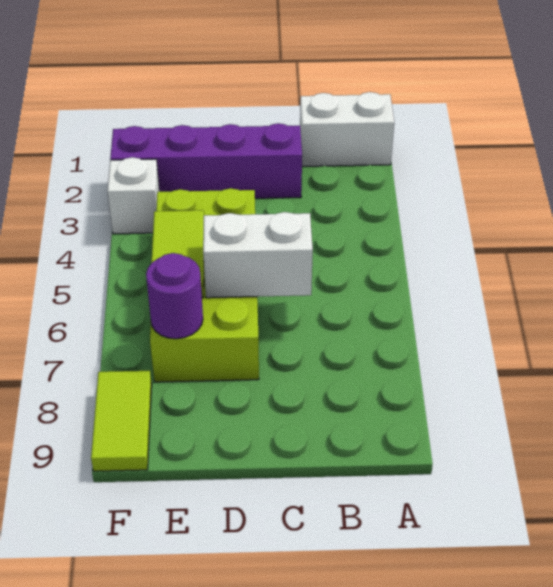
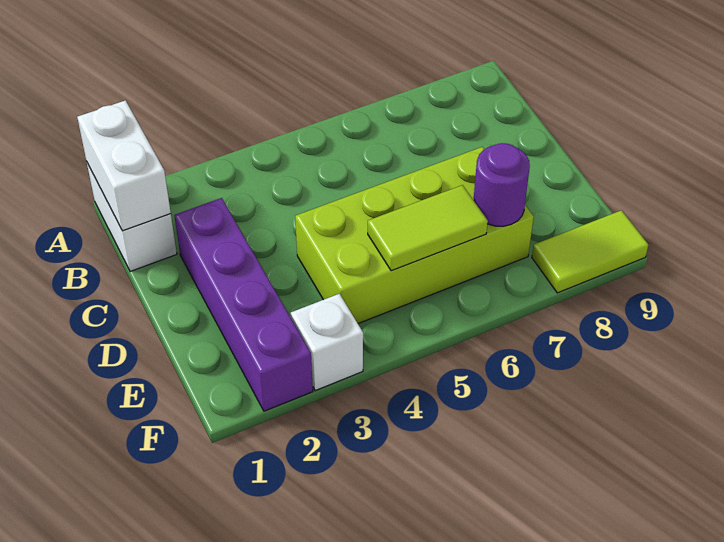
white brick C6:D6 level 2 -> white brick A1:B1 level 2

